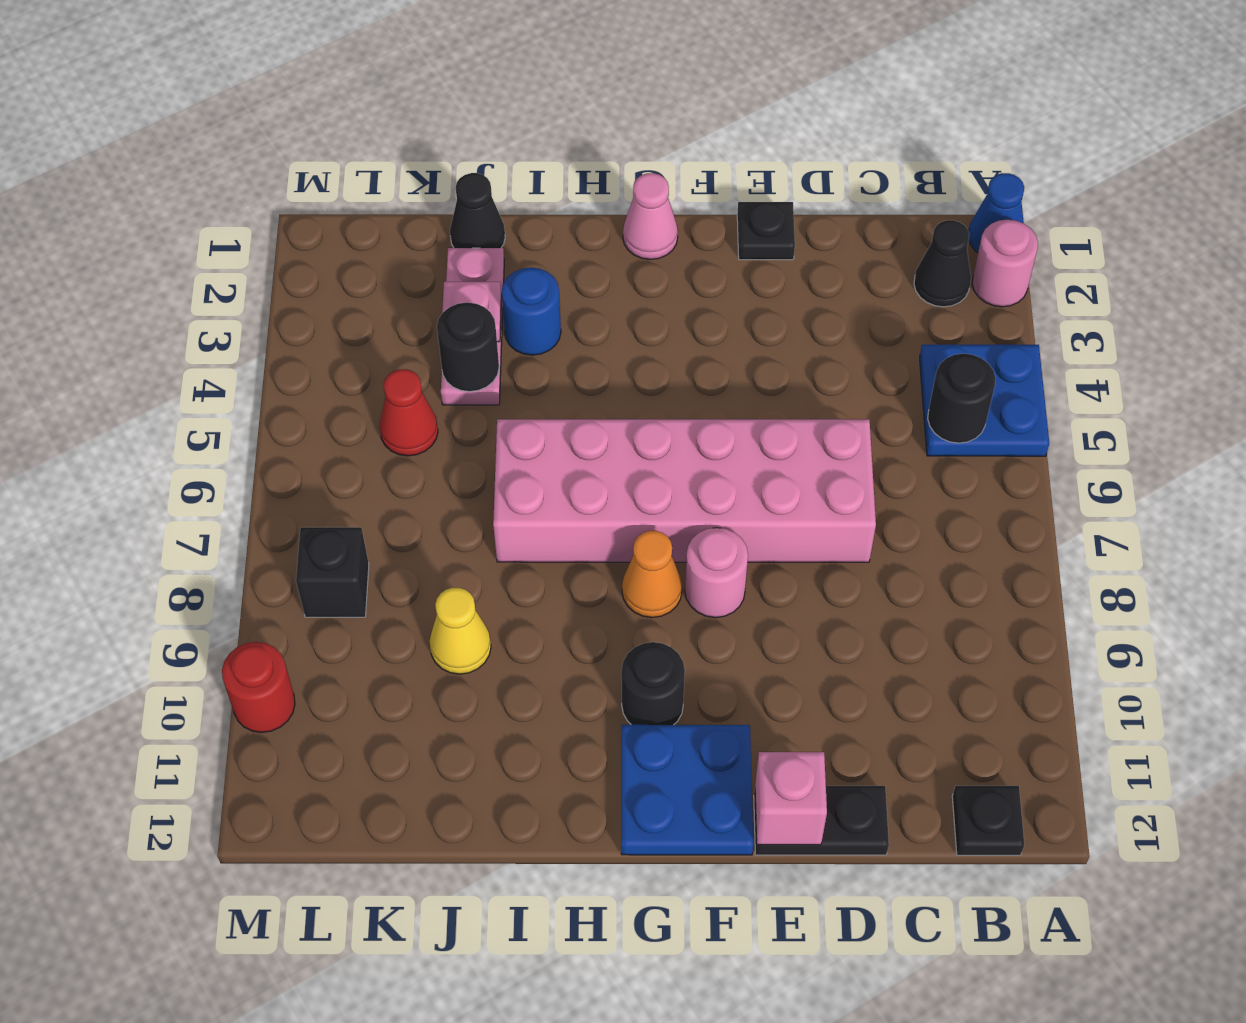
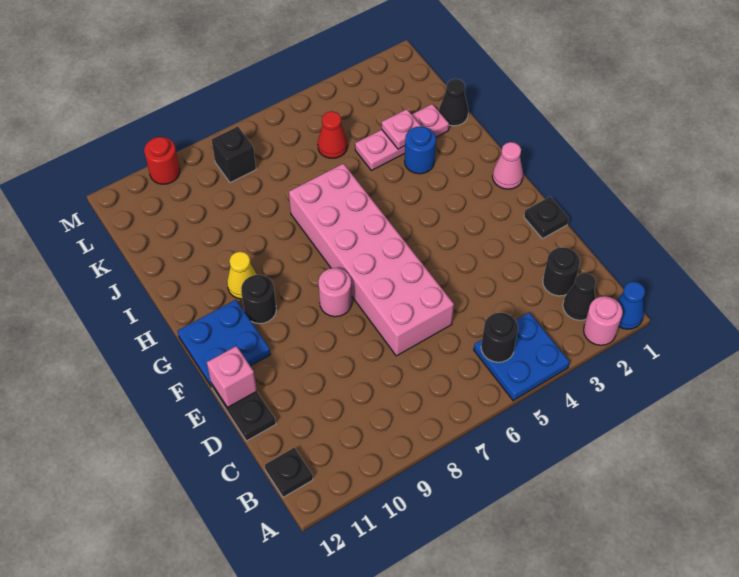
orange cone G8 level 1 -> none
black round brick J4 level 2 -> black round brick C2 level 1
yellow cone J9 level 1 -> yellow cone H10 level 1

